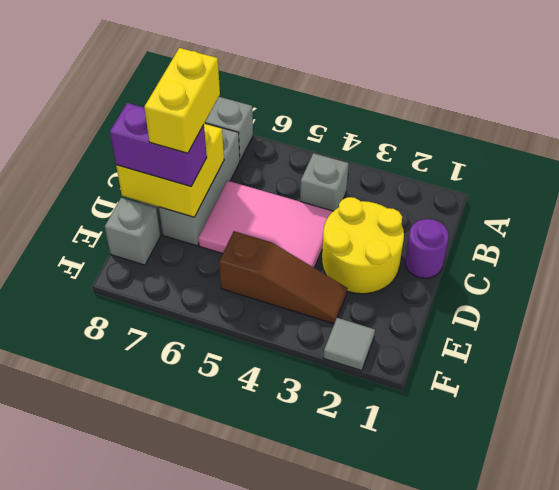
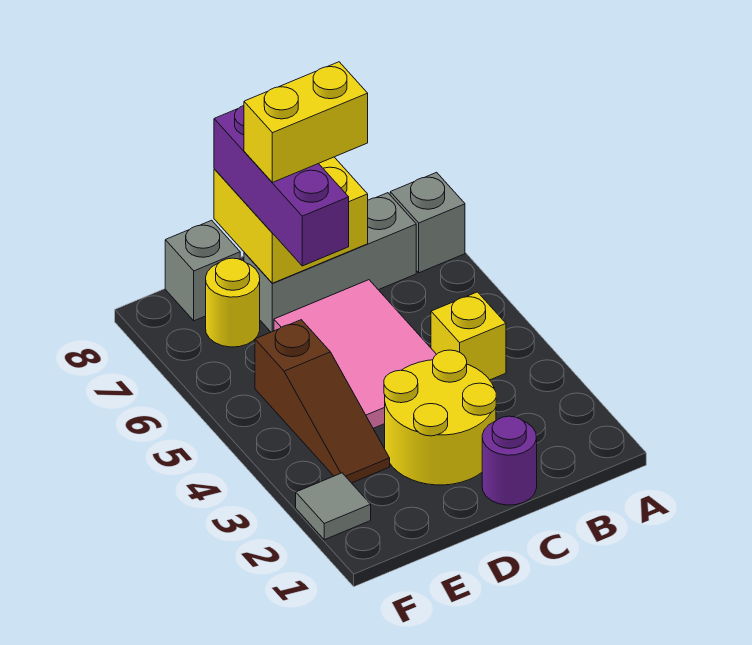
grey brick B4 level 1 -> yellow brick B4 level 1
purple brick D7:D8 level 3 -> purple brick D6:D8 level 3
none -> yellow round brick E7 level 1

